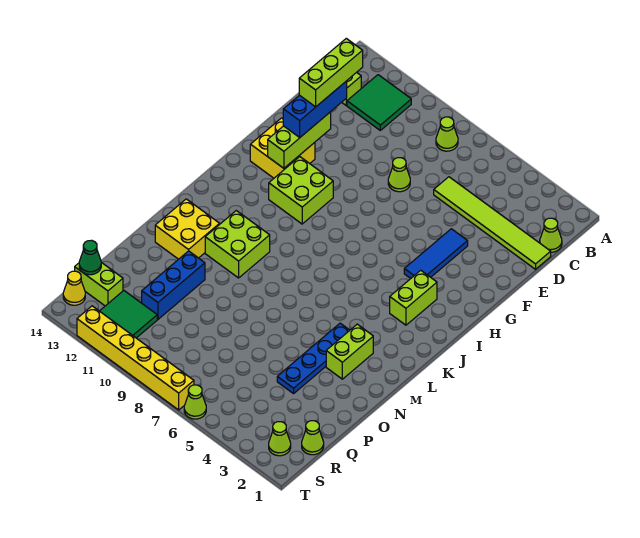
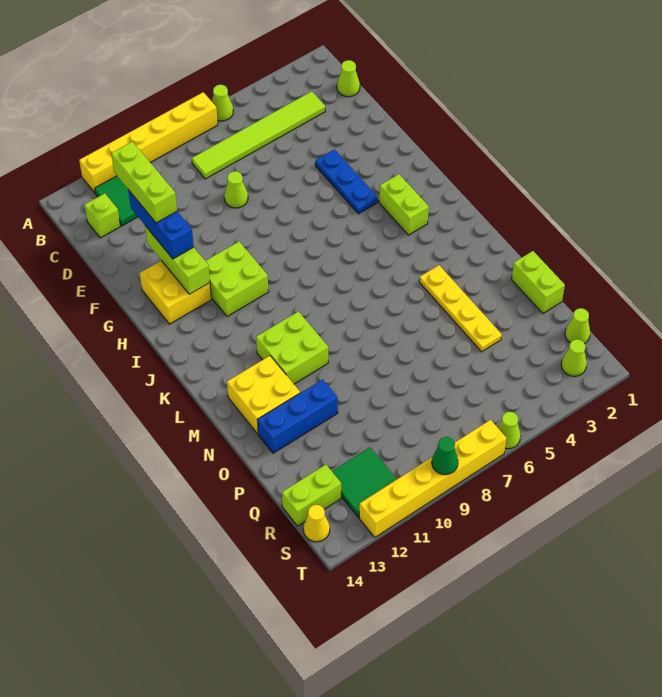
none -> yellow brick A7:A12 level 1
lime cone B8 level 1 -> lime cone A6 level 1
lime tile D1:D6 level 1 -> lime tile C3:C8 level 1
blue tile F4:H4 level 1 -> blue plate F4:H4 level 1
lime brick M3:N3 level 1 -> lime brick O1:P1 level 1
blue plate M4:P4 level 1 -> yellow plate M4:P4 level 1
blue brick O11:Q11 level 1 -> blue brick O11:O13 level 1
green cone R14 level 2 -> green cone T9 level 2

